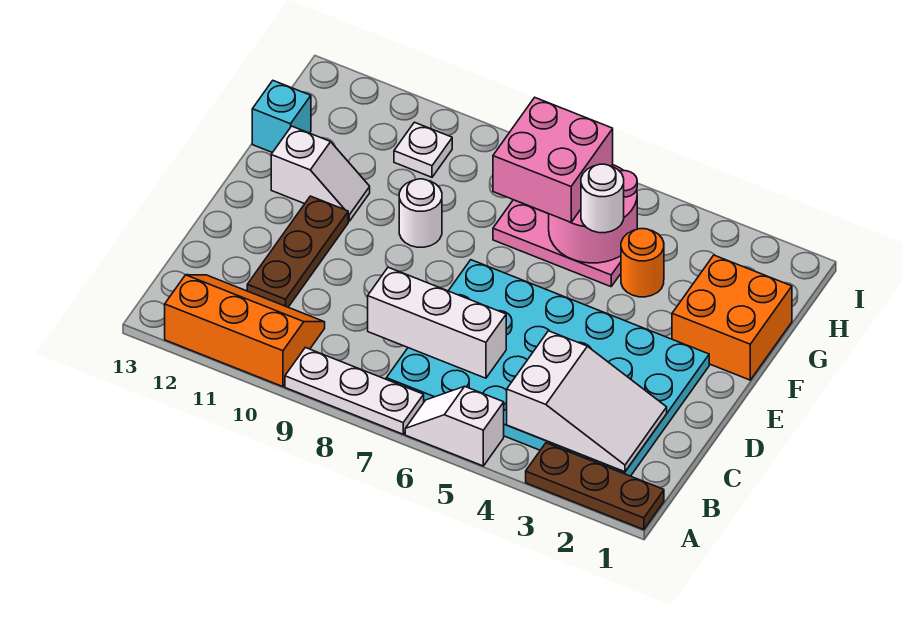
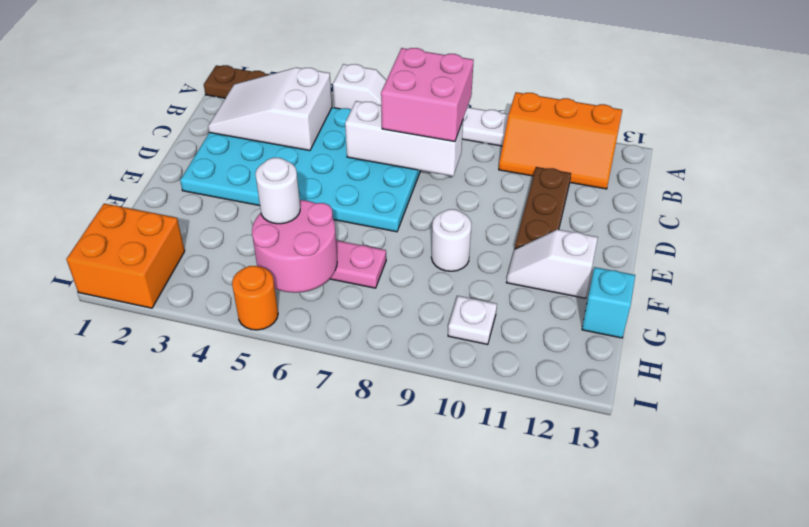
orange brick F1:G2 level 1 -> orange brick H1:I2 level 1
orange round brick G4 level 1 -> orange round brick I5 level 1
pink brick G6:H7 level 3 -> pink brick B7:C8 level 3

